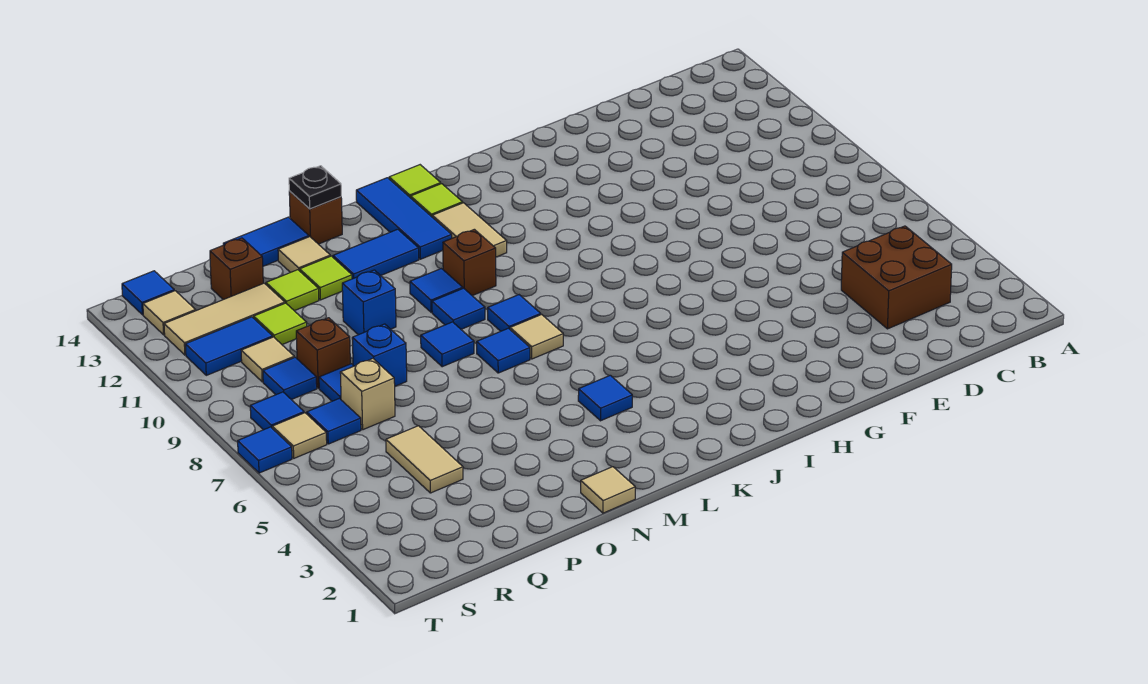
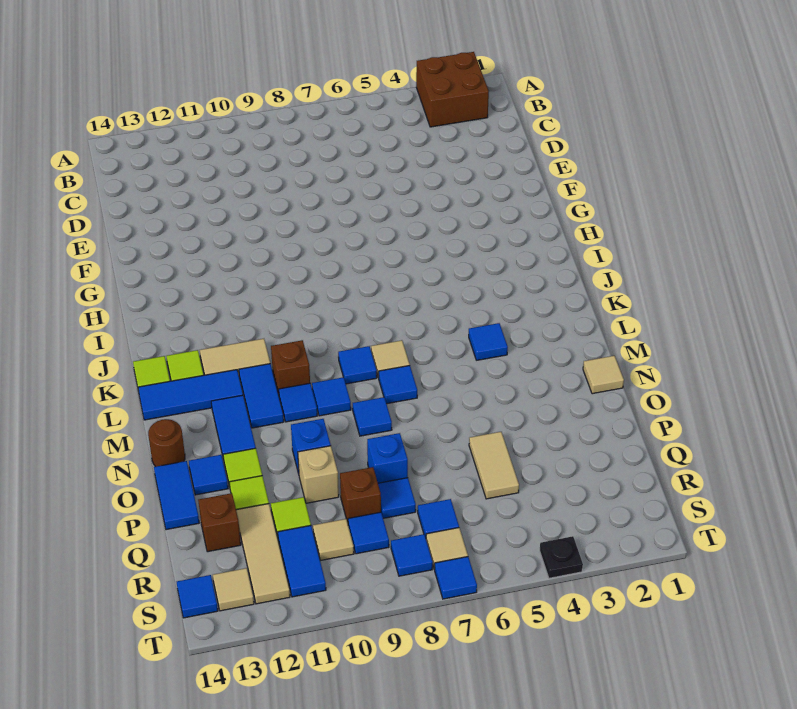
brown brick C3:D4 level 1 -> brown brick A2:B3 level 1
none -> blue tile L11:M11 level 1
brown brick N14 level 1 -> brown round brick N14 level 1
black plate N14 level 2 -> black plate T4 level 1
tan tile O13 level 1 -> blue tile O13 level 1
tan tile Q4:Q5 level 1 -> tan tile P5:Q5 level 1
tan brick Q7 level 1 -> tan brick P10 level 1

